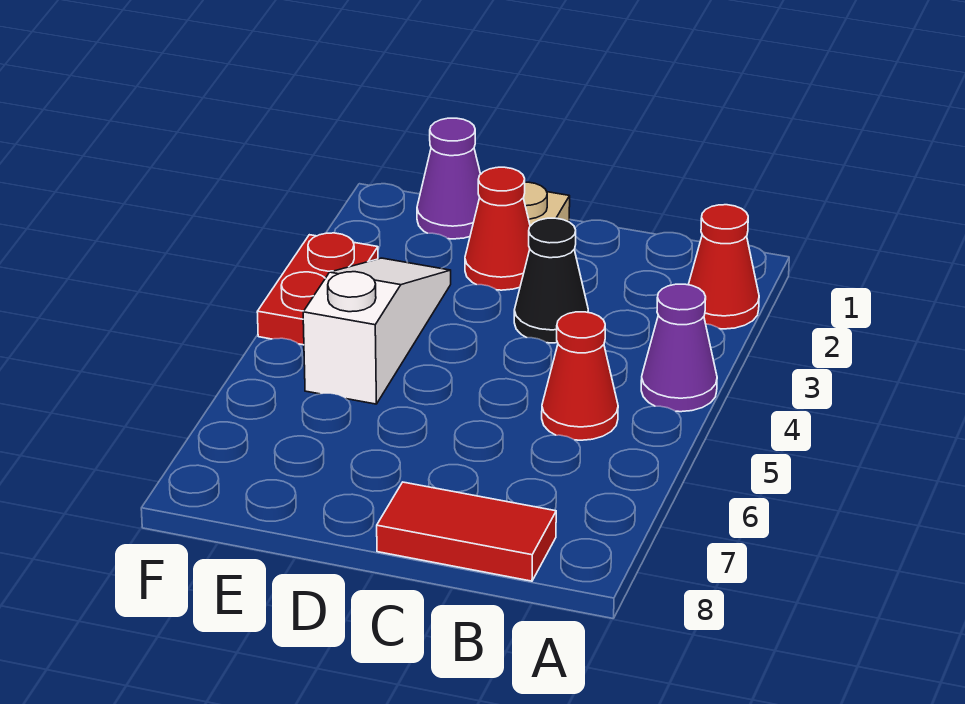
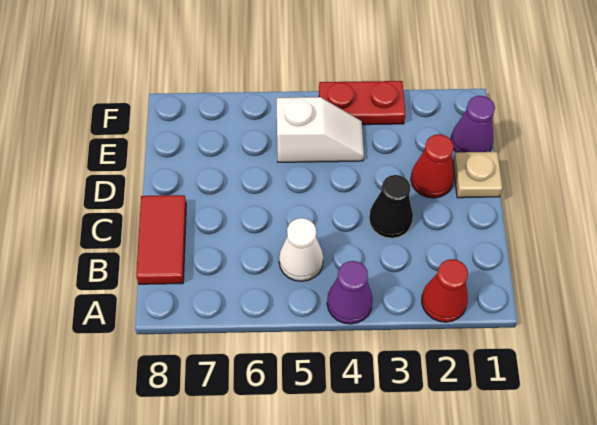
red cone B5 level 1 -> white cone B5 level 1
white slope E3:E5 level 1 top 5 -> white slope E4:E5 level 1 top 5

